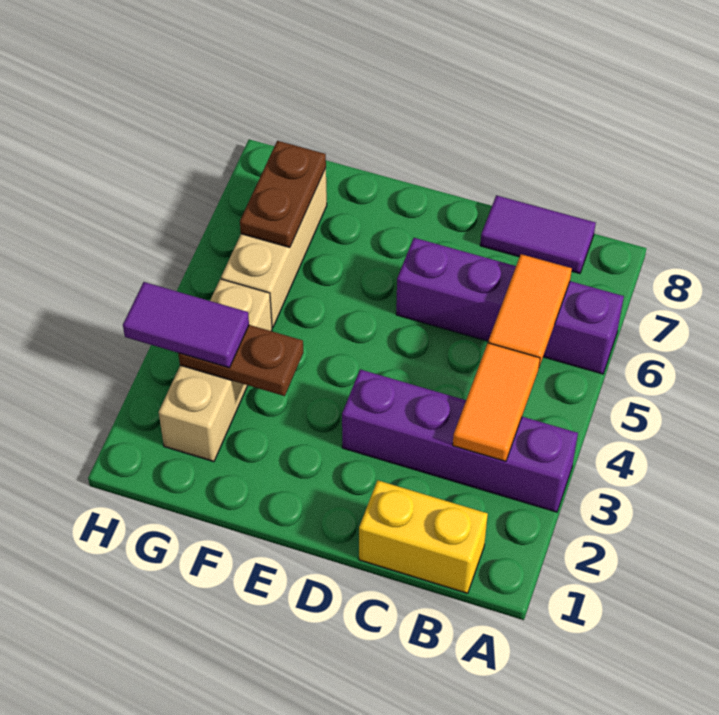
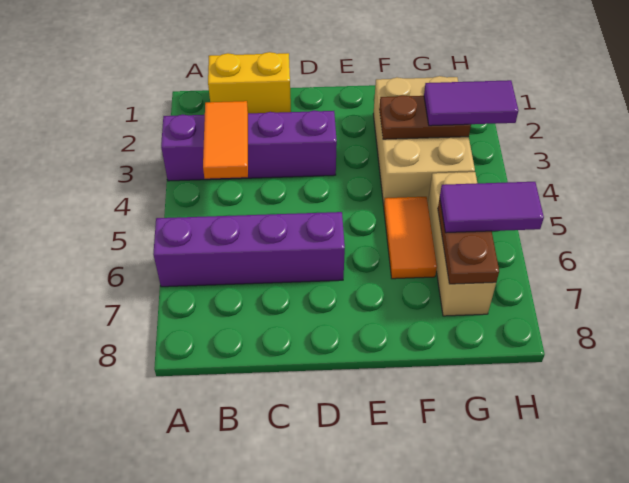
orange tile B5:B6 level 2 -> orange tile F5:F6 level 1
purple tile B8:C8 level 1 -> purple tile G6:H6 level 3
tan brick G2:G4 level 1 -> tan brick F2:G4 level 1

